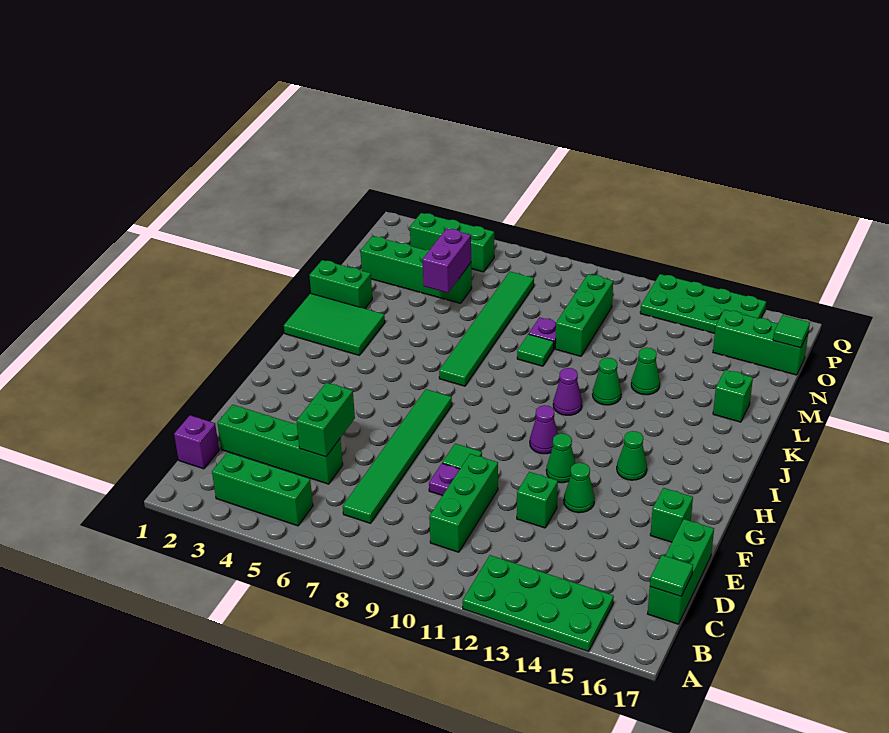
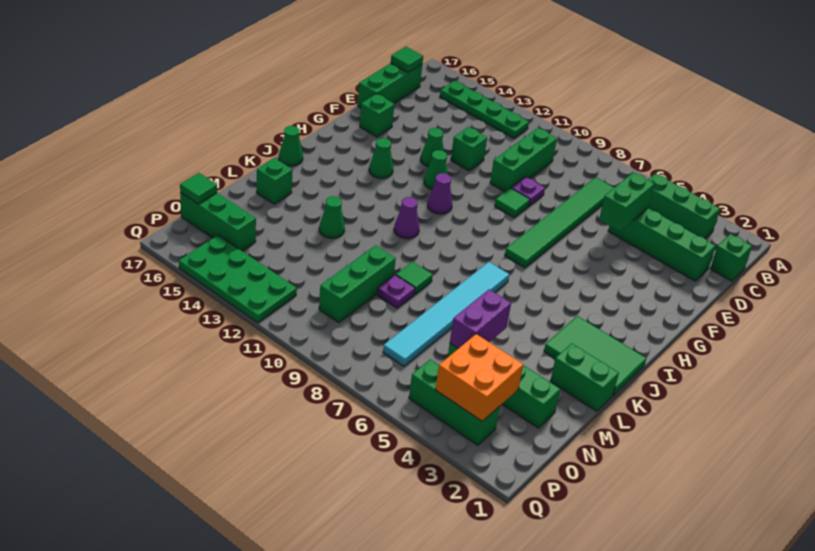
green plate A12:B15 level 1 -> green plate B12:B15 level 1
purple brick C1 level 1 -> green brick C1 level 1
green tile J7:O7 level 1 -> cyan tile J7:O7 level 1
green cone K12 level 1 -> green cone J17 level 1
none -> orange brick O3:P4 level 2

